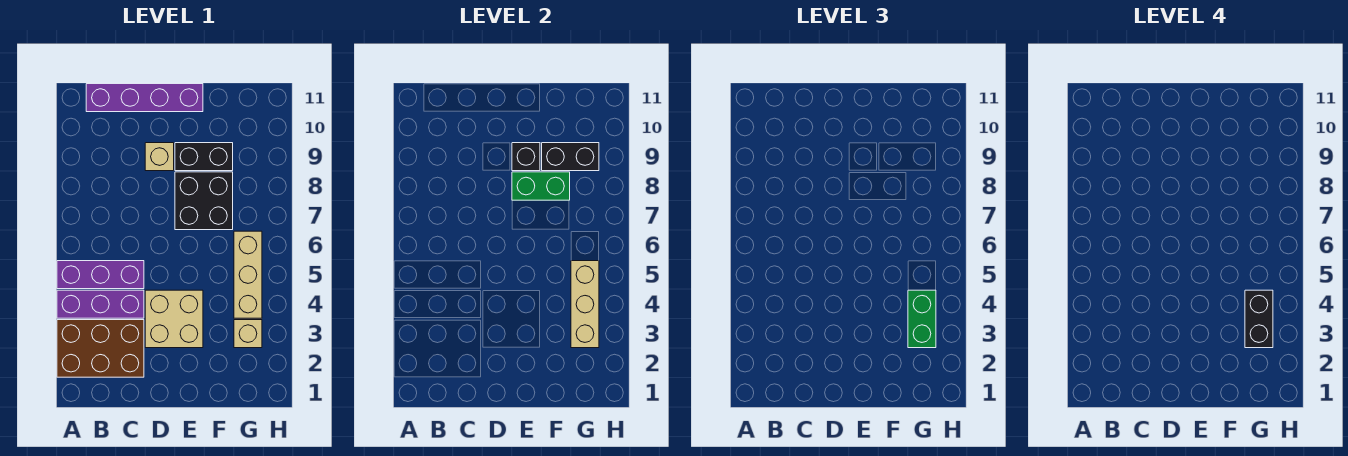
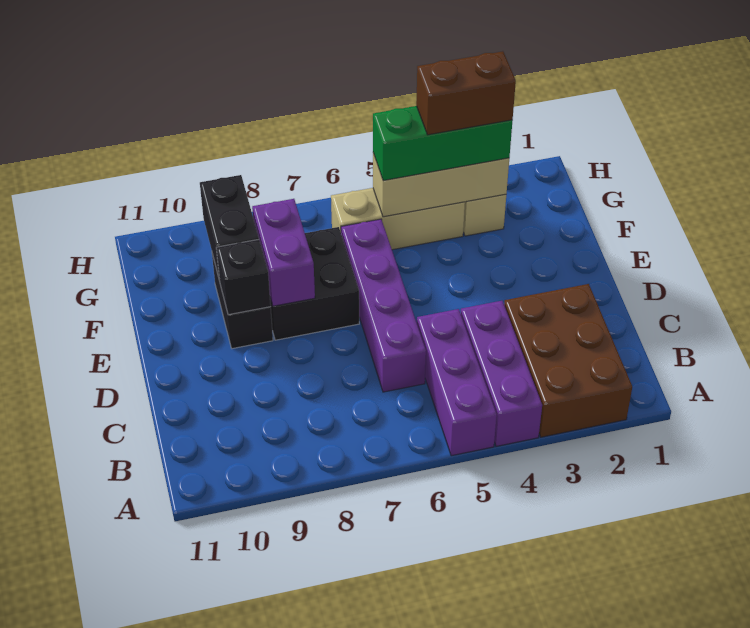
purple brick B11:E11 level 1 -> purple brick C6:F6 level 1
tan brick D3:E4 level 1 -> none
tan brick D9 level 1 -> none
green brick E8:F8 level 2 -> purple brick E8:F8 level 2
green brick G3:G4 level 3 -> green brick G3:G5 level 3
black brick G3:G4 level 4 -> brown brick G3:G4 level 4

